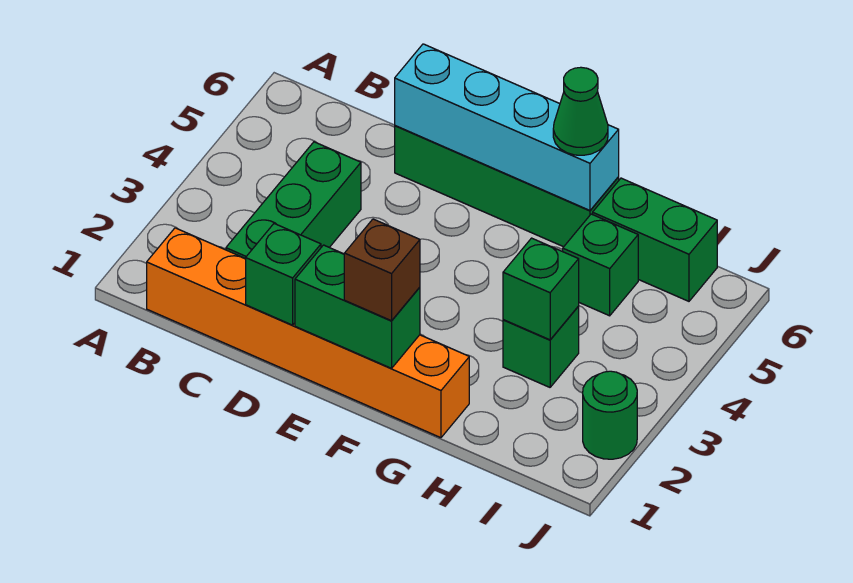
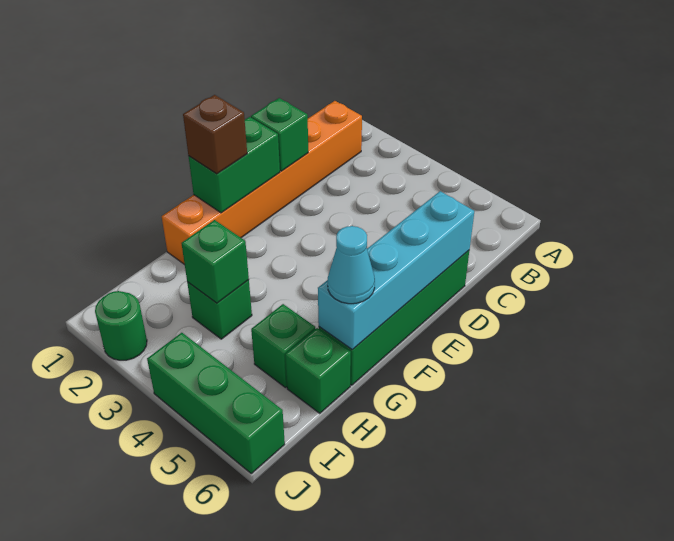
green brick C2:C4 level 1 -> green brick J4:J6 level 1
green cone G6 level 3 -> cyan cone G6 level 3
green brick H6:I6 level 1 -> green brick H6 level 1

